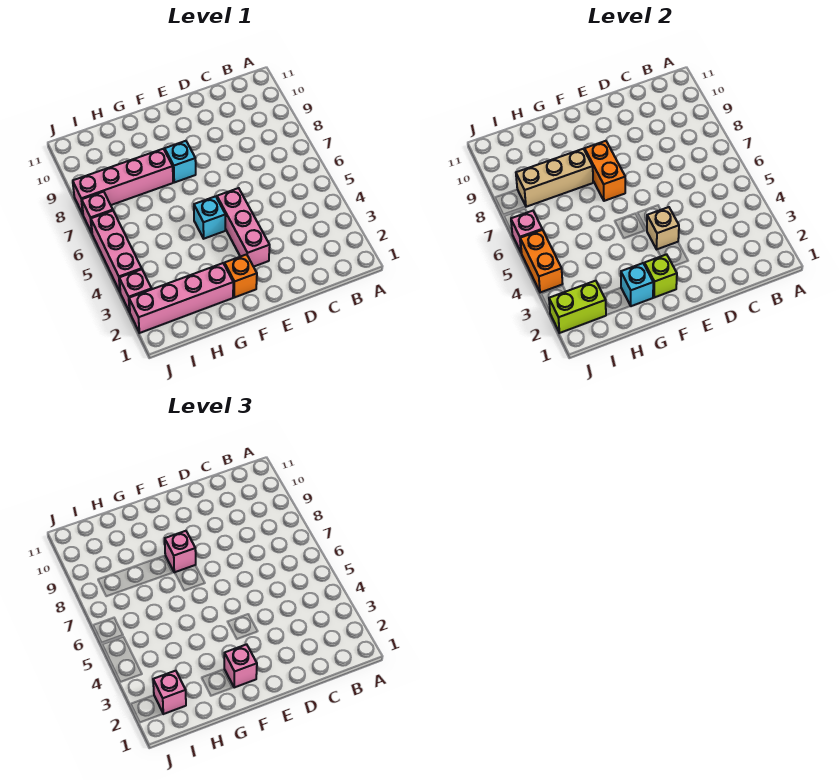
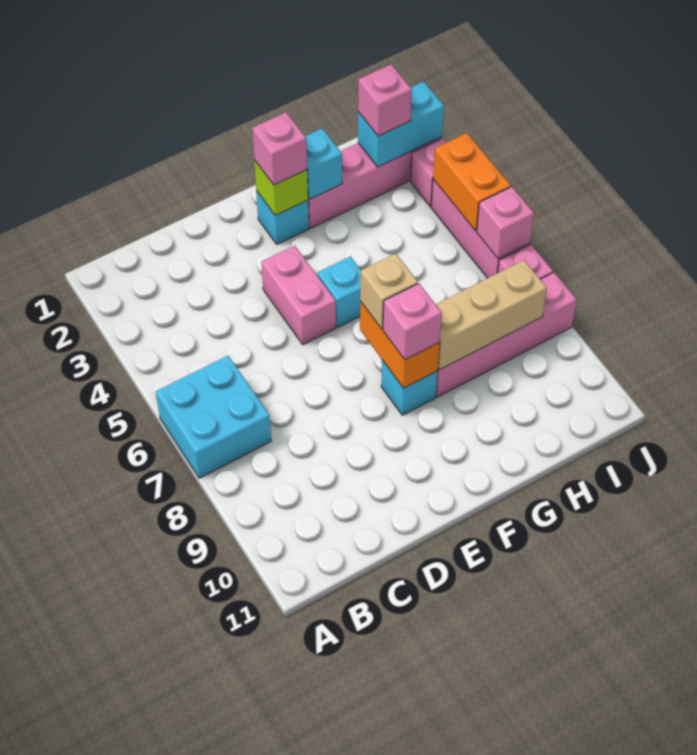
none -> cyan brick A6:B7 level 1
pink brick E3:E5 level 1 -> pink brick E4:E5 level 1
tan brick E4 level 2 -> tan brick F7 level 3
orange brick F2 level 1 -> cyan brick F2 level 1
lime brick I2:J2 level 2 -> cyan brick I2:J2 level 2

